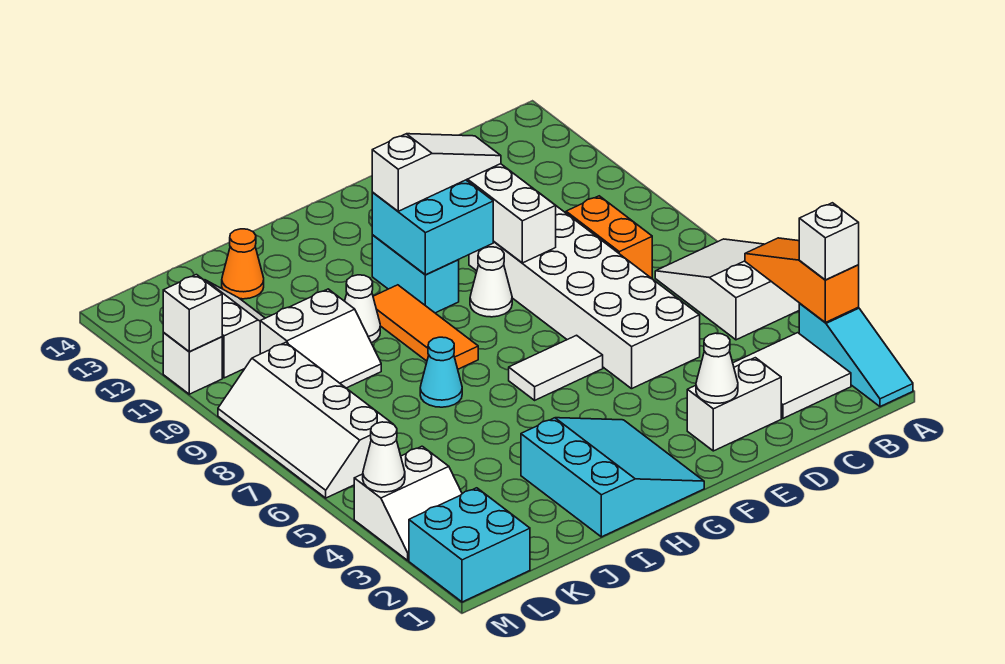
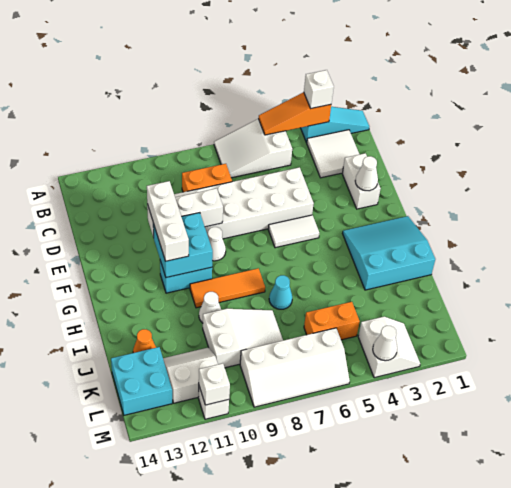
white slope E11:G11 level 3 top G -> white brick E11:G11 level 3
white tile F6:G6 level 1 -> white tile F5:F6 level 1
white slope J9:K10 level 1 top 10 -> white slope J8:K10 level 1 top 10
none -> orange brick K5:K6 level 1
cyan brick L1:M2 level 1 -> cyan brick K13:L14 level 1

